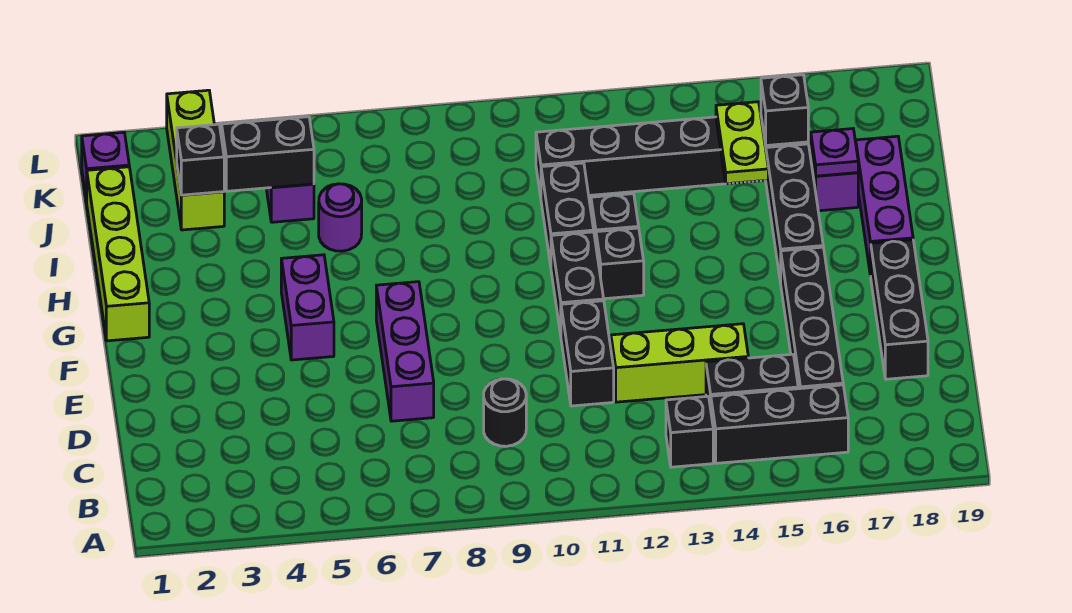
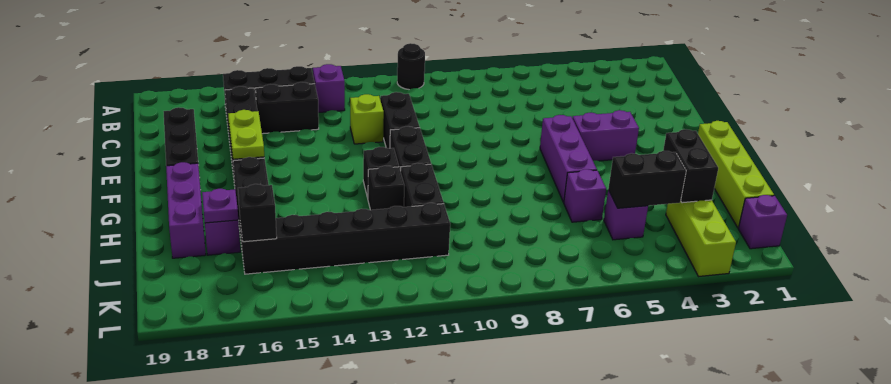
black brick B13 level 1 -> purple brick B13 level 1
black round brick C9 level 1 -> black round brick A10 level 1
purple brick D7:F7 level 1 -> purple brick F6:H6 level 1
lime brick D12:D14 level 1 -> lime brick D12 level 1
purple brick F5:G5 level 1 -> purple brick F4:F5 level 1
purple round brick I6 level 1 -> purple brick I6 level 1
lime plate I15:J15 level 2 -> lime plate E16:F16 level 2
black brick J3 level 2 -> black brick I3:J3 level 2

